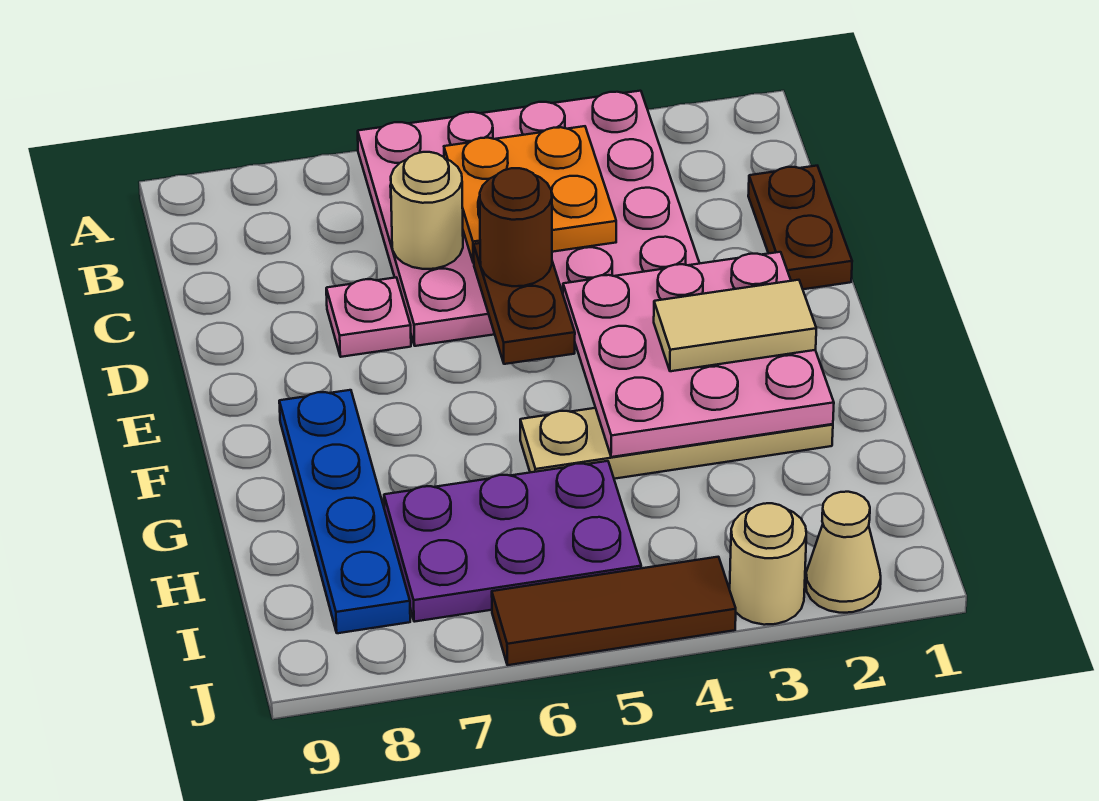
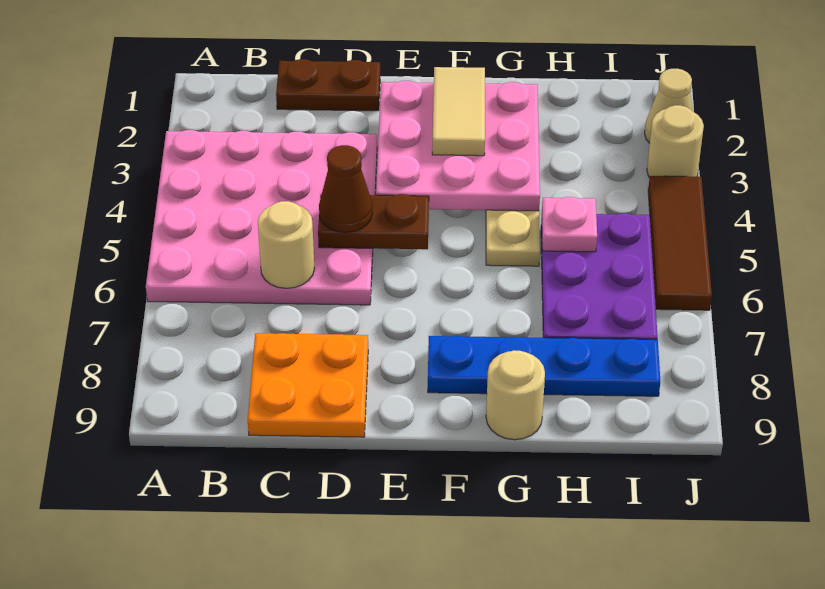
orange plate B4:C5 level 2 -> orange plate C8:D9 level 1
brown round brick D5 level 3 -> brown cone D5 level 3
pink plate D7 level 1 -> pink plate H5 level 2
none -> tan round brick G9 level 1

